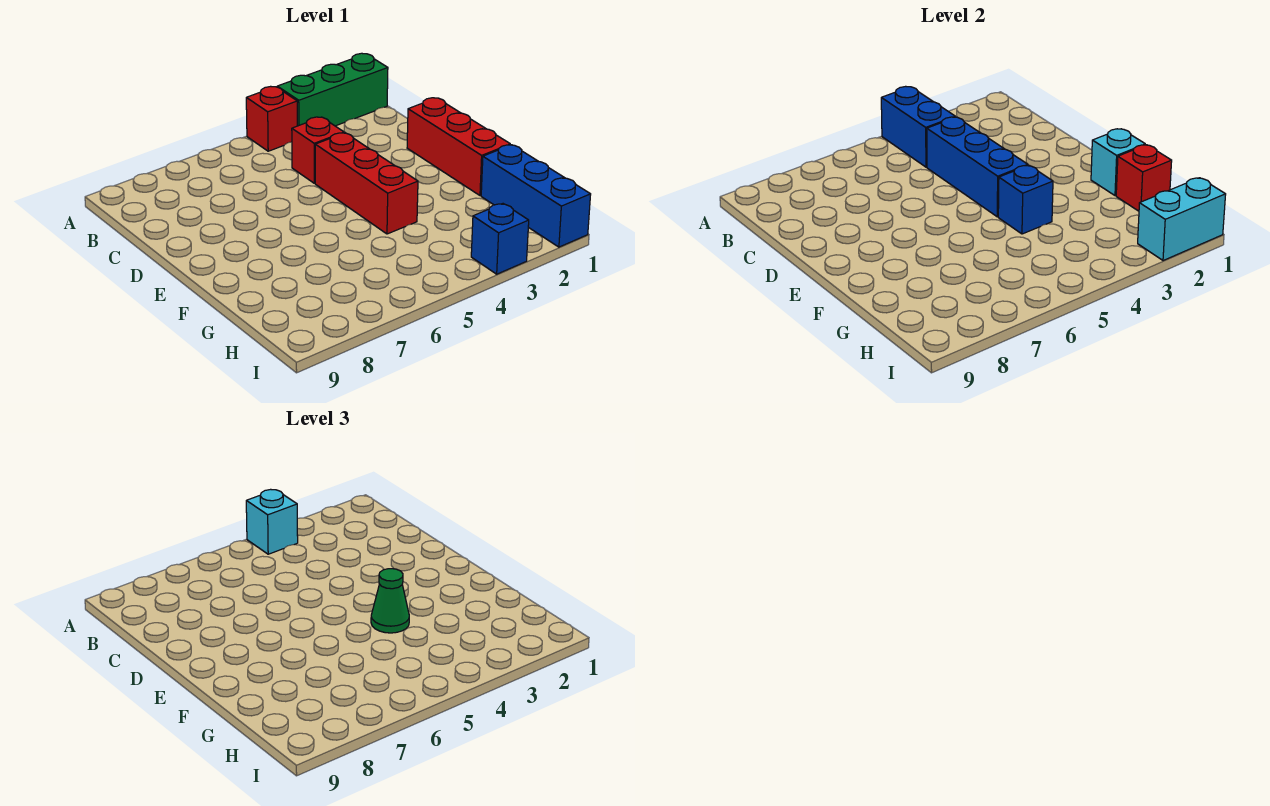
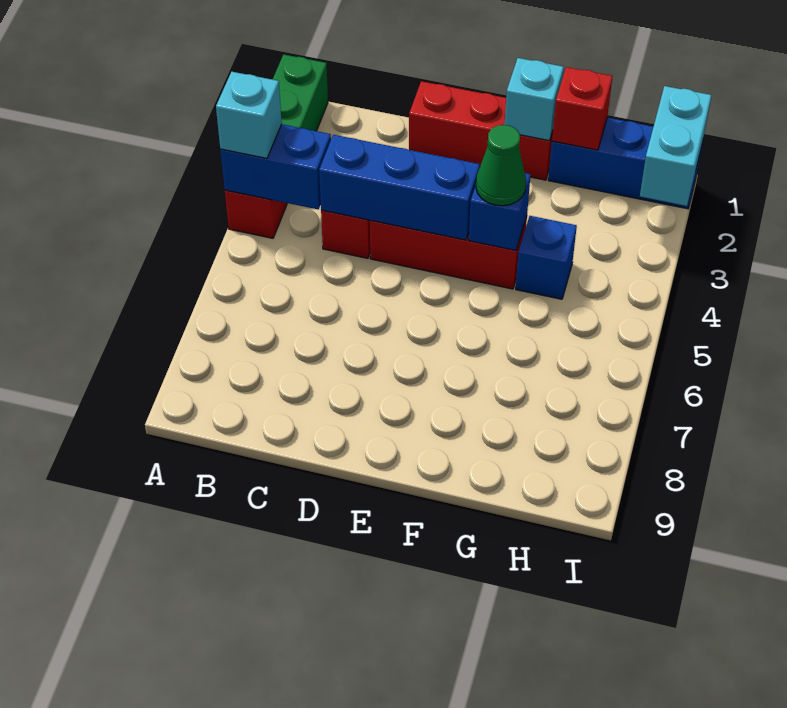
blue brick I3 level 1 -> blue brick G4 level 1

